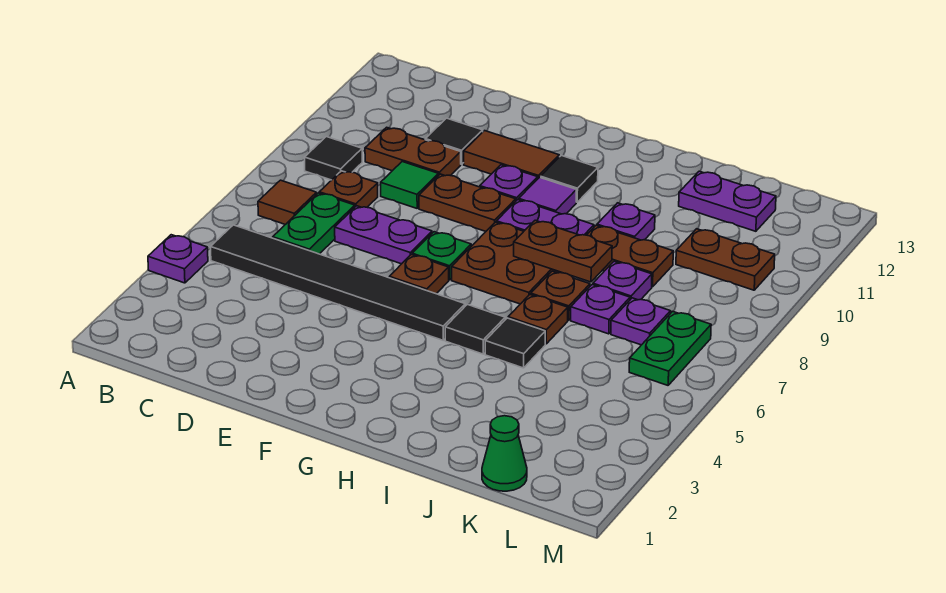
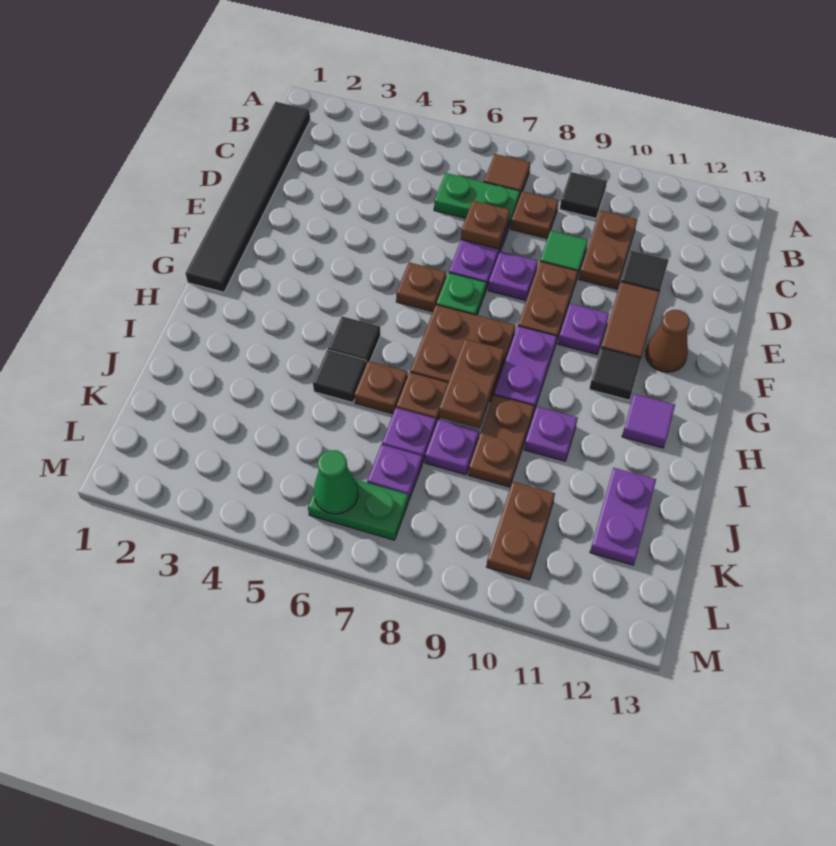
purple plate A4 level 1 -> purple plate E8 level 1
black tile B5:G5 level 1 -> black tile B1:G1 level 1
none -> brown plate D7 level 2
none -> brown cone F12 level 1
purple tile G10 level 1 -> purple tile H12 level 1
green cone K1 level 1 -> green cone L6 level 2

